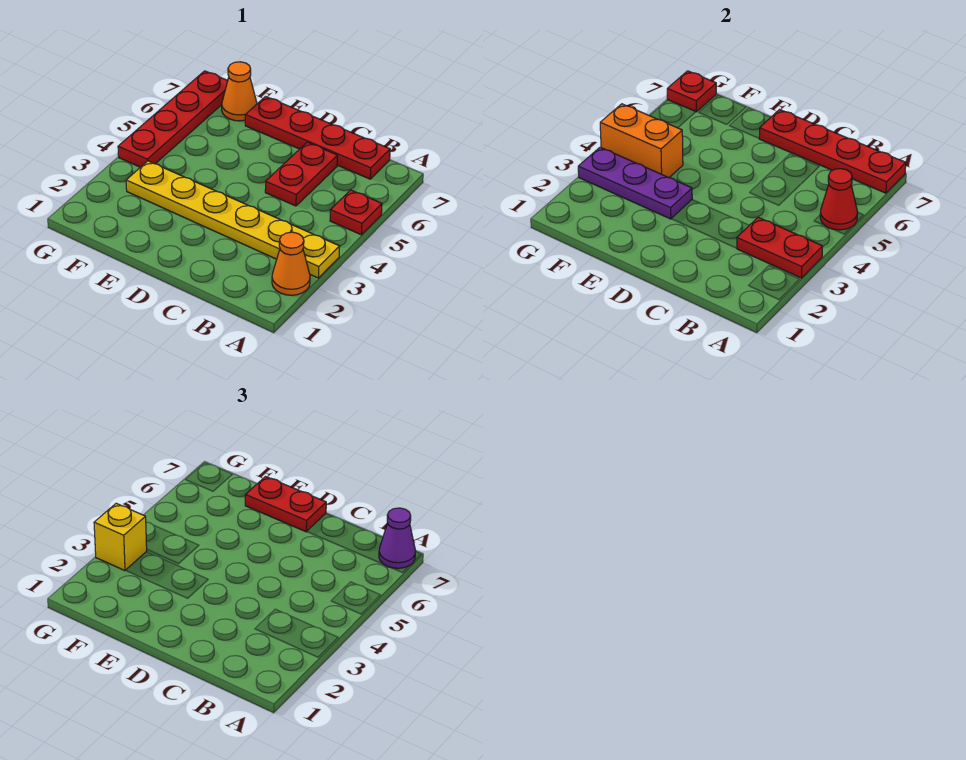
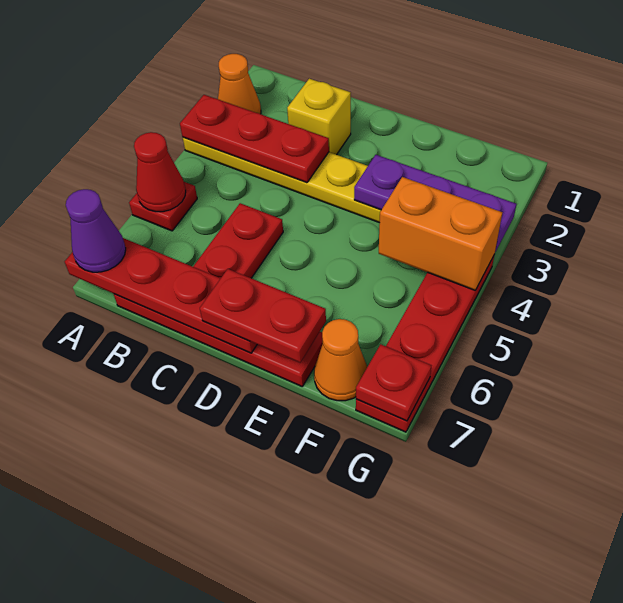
red plate A3:B3 level 2 -> red plate A3:C3 level 2
yellow brick G3 level 3 -> yellow brick C2 level 1

